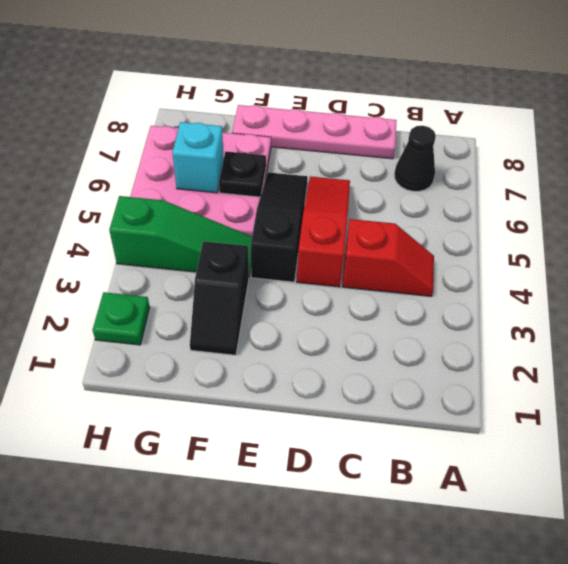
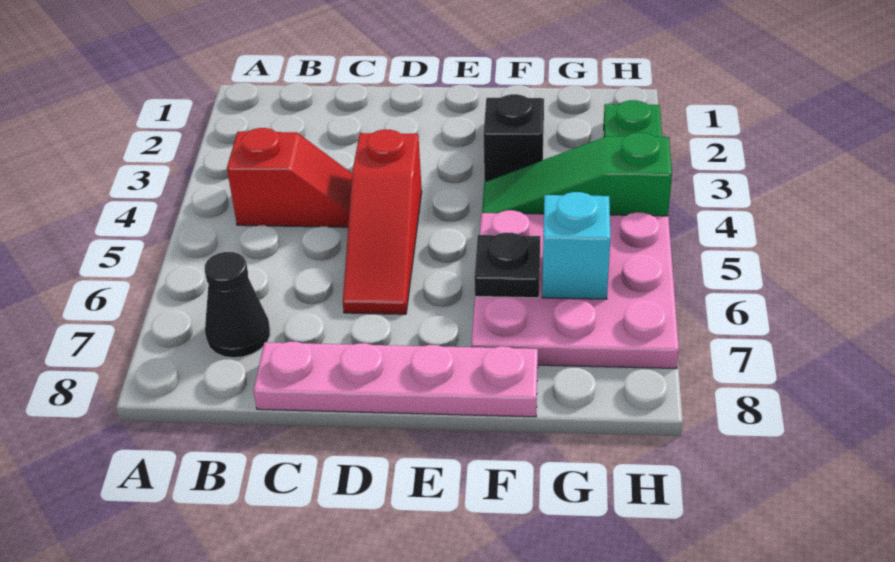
red slope B4:C4 level 1 top C -> red slope B4:C4 level 1 top B
black slope E4:E6 level 1 top 4 -> none

